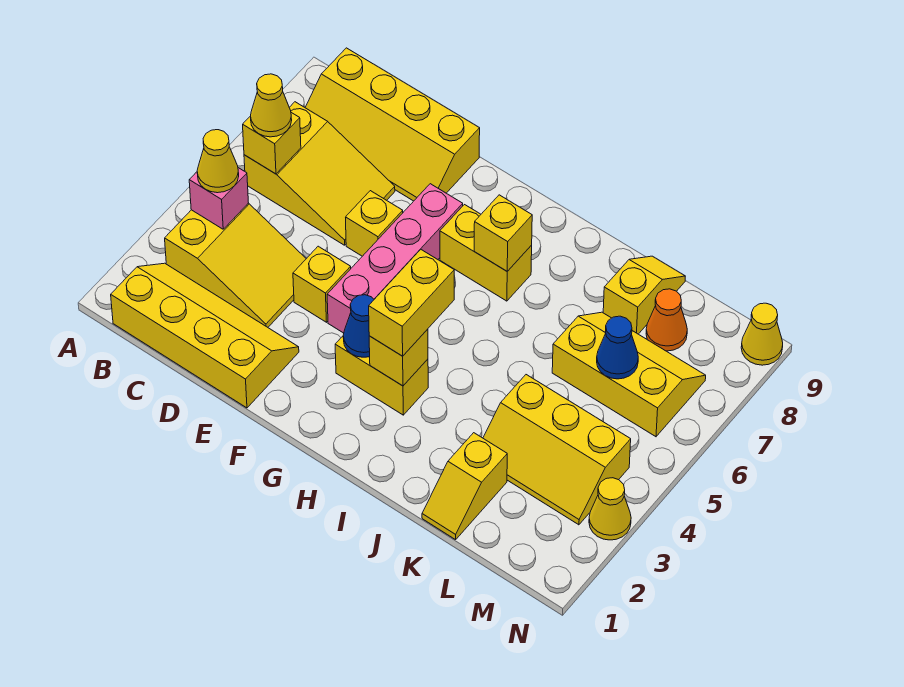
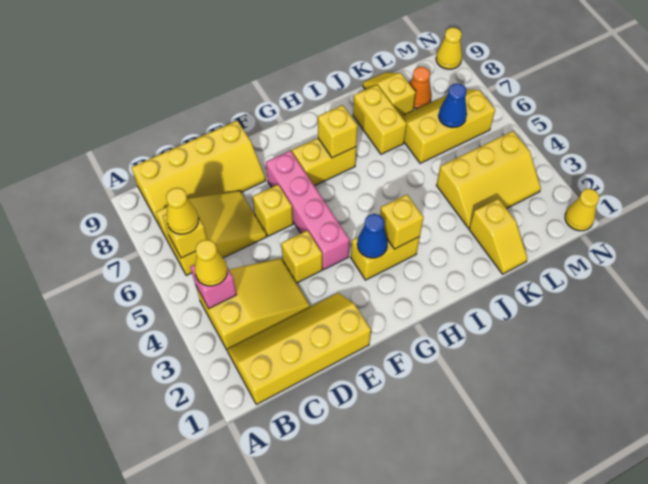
yellow brick H3:H4 level 3 -> yellow brick J7:J8 level 1
yellow cone N3 level 1 -> yellow cone N1 level 1

